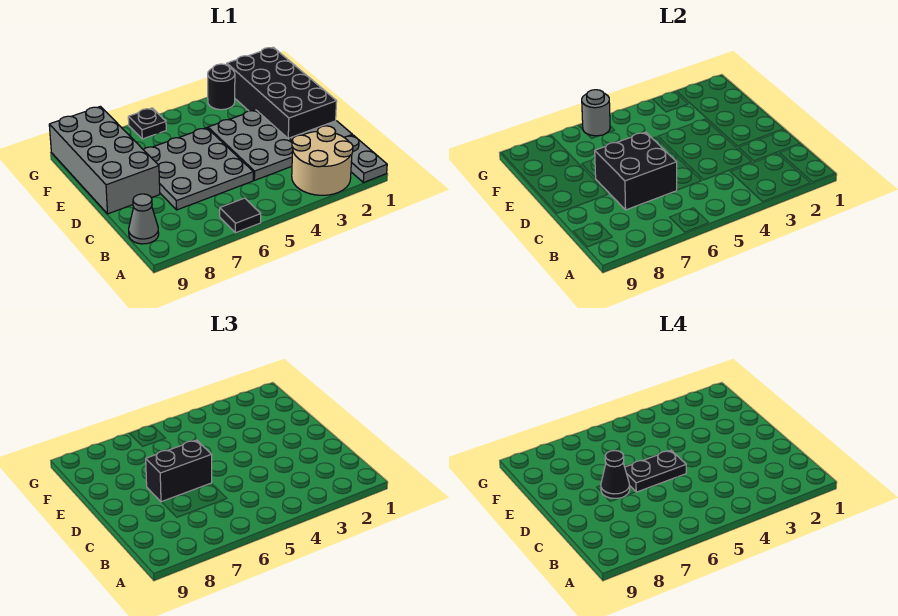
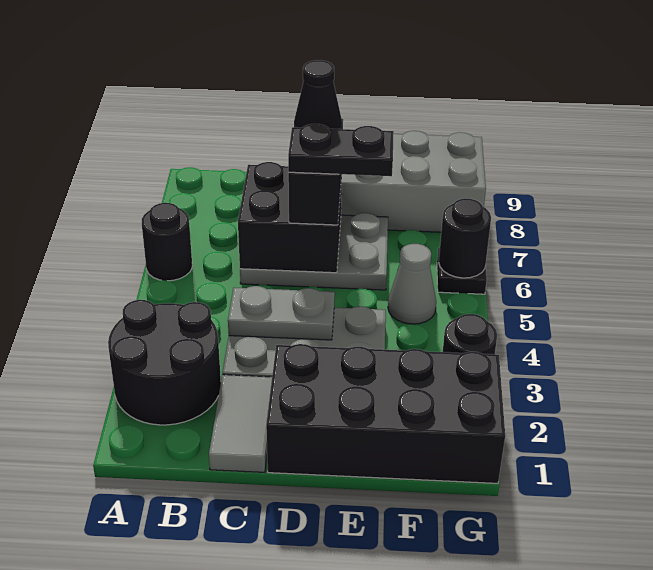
grey plate A1:B1 level 1 -> grey plate C4:D4 level 2
tan round brick A2:B3 level 1 -> black round brick A2:B3 level 1
black tile A6 level 1 -> black round brick A6 level 1
grey cone B9 level 1 -> grey cone F5 level 1
grey plate C5:E7 level 1 -> grey plate C6:E7 level 1
black plate D5:D6 level 4 -> black plate D6:E6 level 4
grey round brick G6 level 2 -> black round brick G6 level 2

